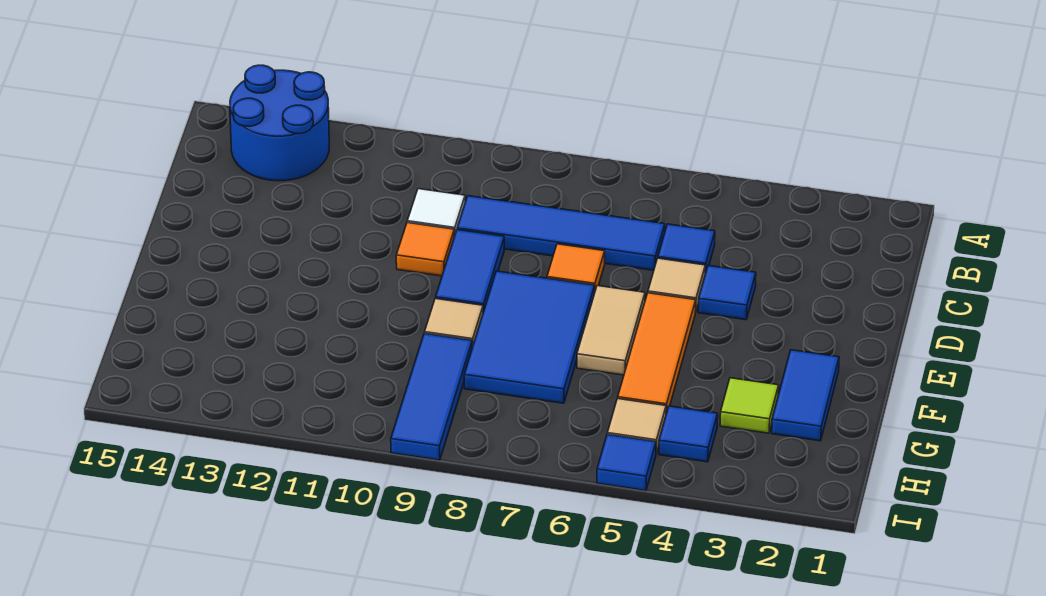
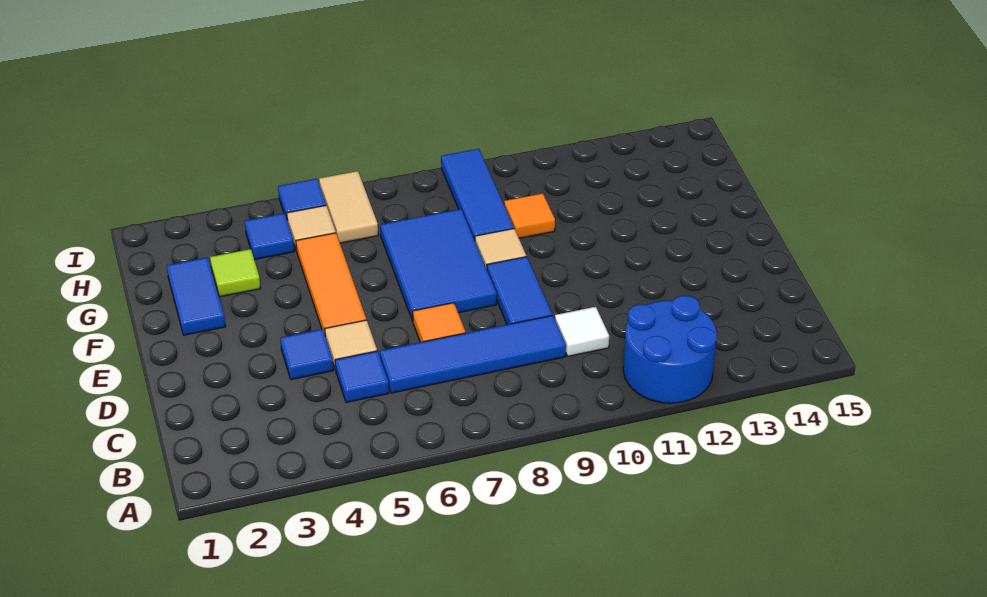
blue round brick A13:B14 level 1 -> blue round brick A11:B12 level 1
orange tile D10 level 1 -> orange tile G10 level 1
tan tile E6:F6 level 1 -> tan tile H6:I6 level 1

